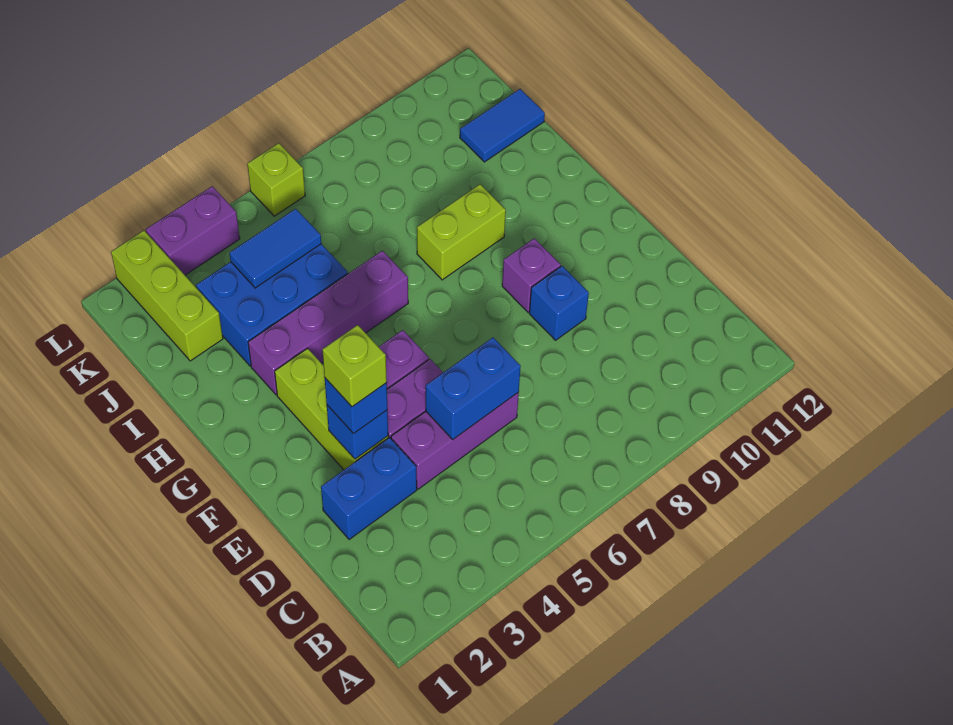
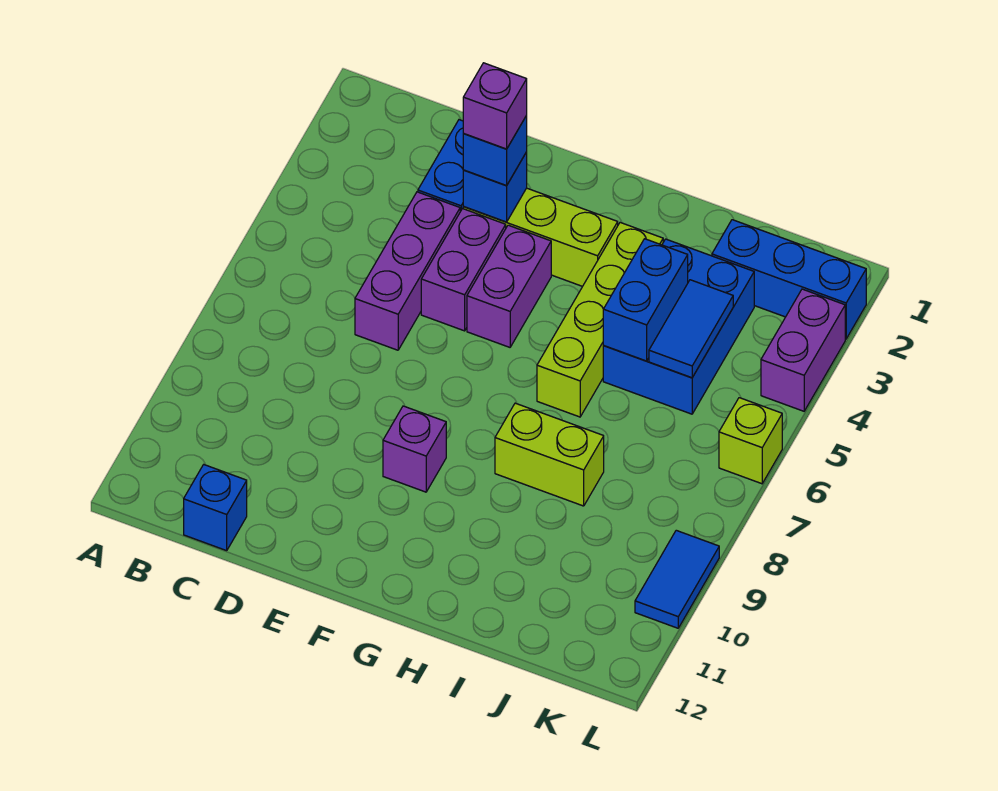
blue brick D5:D6 level 2 -> blue brick I4:I5 level 2
lime brick E3 level 4 -> purple brick E3 level 4
blue brick E9 level 1 -> blue brick C12 level 1
purple brick H3:H6 level 1 -> lime brick H3:H6 level 1
lime brick H8:H9 level 1 -> lime brick H8:I8 level 1
lime brick J2:L2 level 1 -> blue brick J2:L2 level 1
blue tile J11:J12 level 1 -> blue tile L9:L10 level 1

